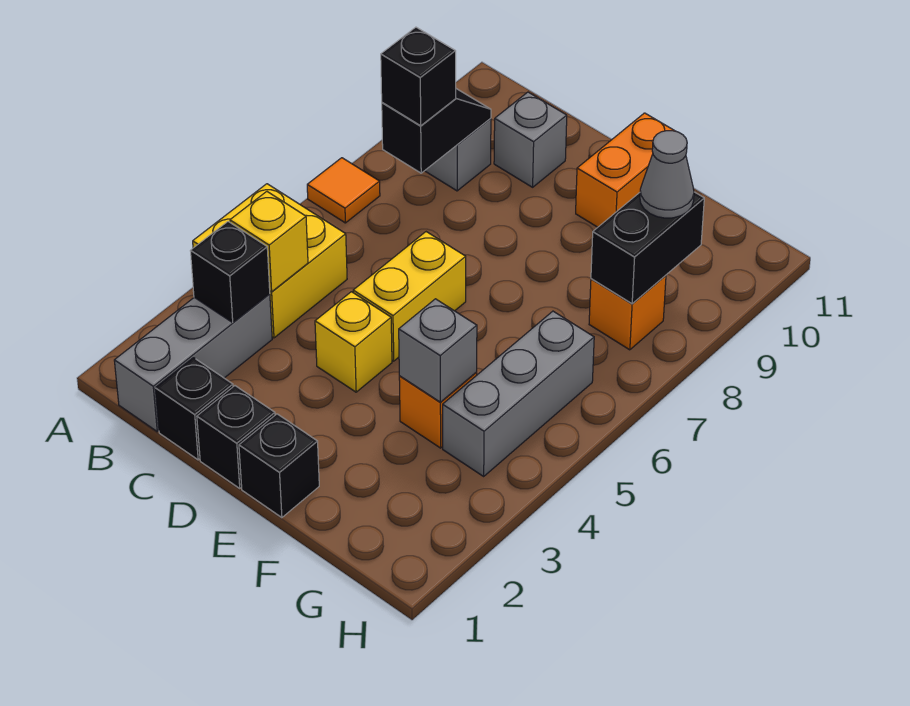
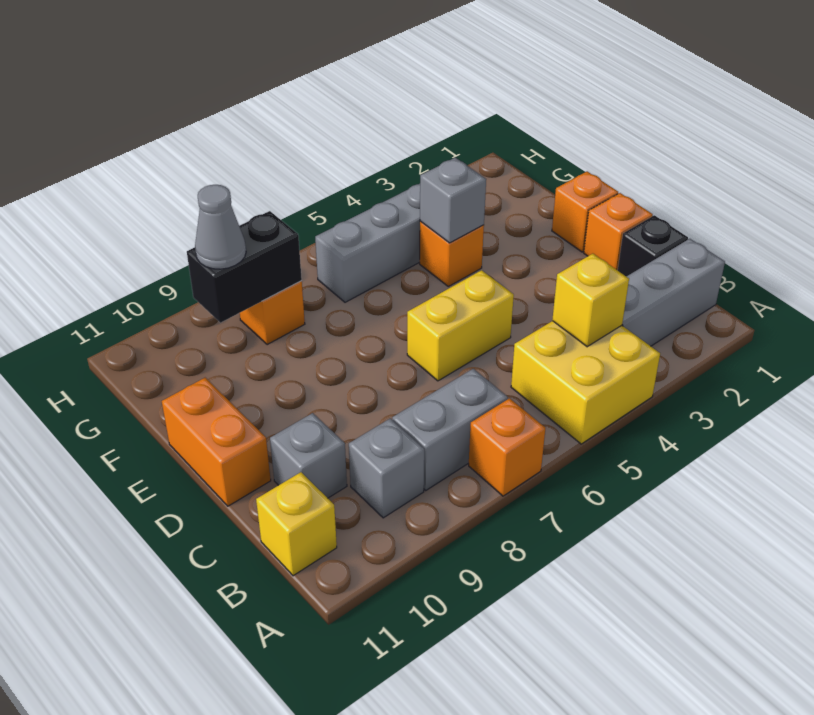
orange tile A7 level 1 -> orange brick A7 level 1
black brick B3 level 2 -> none
none -> grey brick B7:B8 level 1
black slope B8:B9 level 2 top 8 -> none
black brick B8 level 3 -> none
black brick D1 level 1 -> orange brick D1 level 1
yellow brick D4 level 1 -> yellow brick B11 level 1
black brick E1 level 1 -> orange brick E1 level 1
orange brick E10:E11 level 1 -> orange brick D11:E11 level 1

